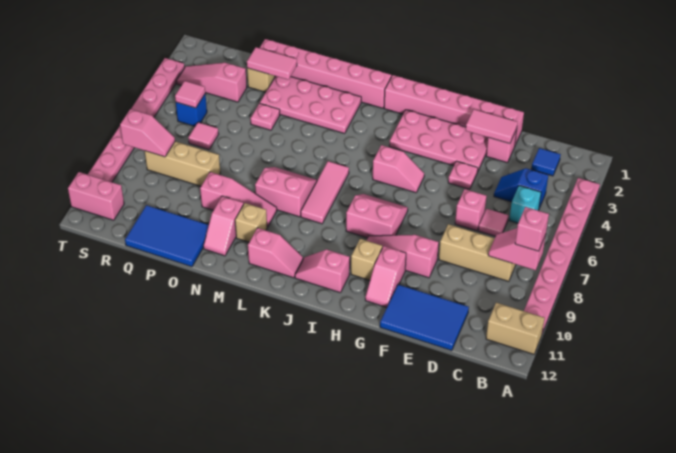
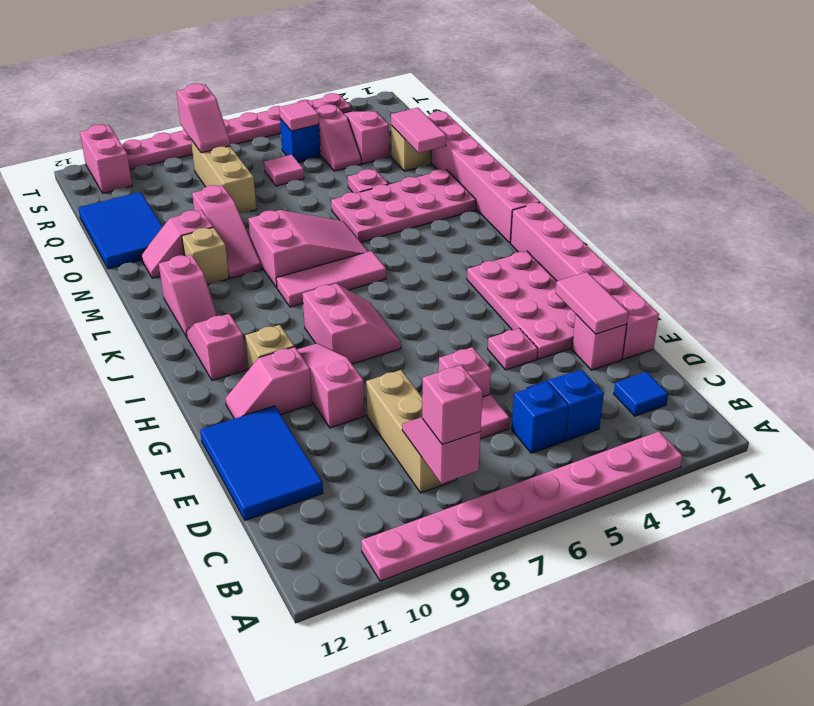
tan brick A11:B11 level 1 -> none
cyan brick C5 level 1 -> blue brick C5 level 1
pink slope H5:I5 level 1 top I -> pink slope Q4:R4 level 1 top R
pink plate L2:O3 level 1 -> pink plate M2:N5 level 1
pink slope L7:M8 level 1 top 8 -> pink slope L6:M8 level 1 top 8

